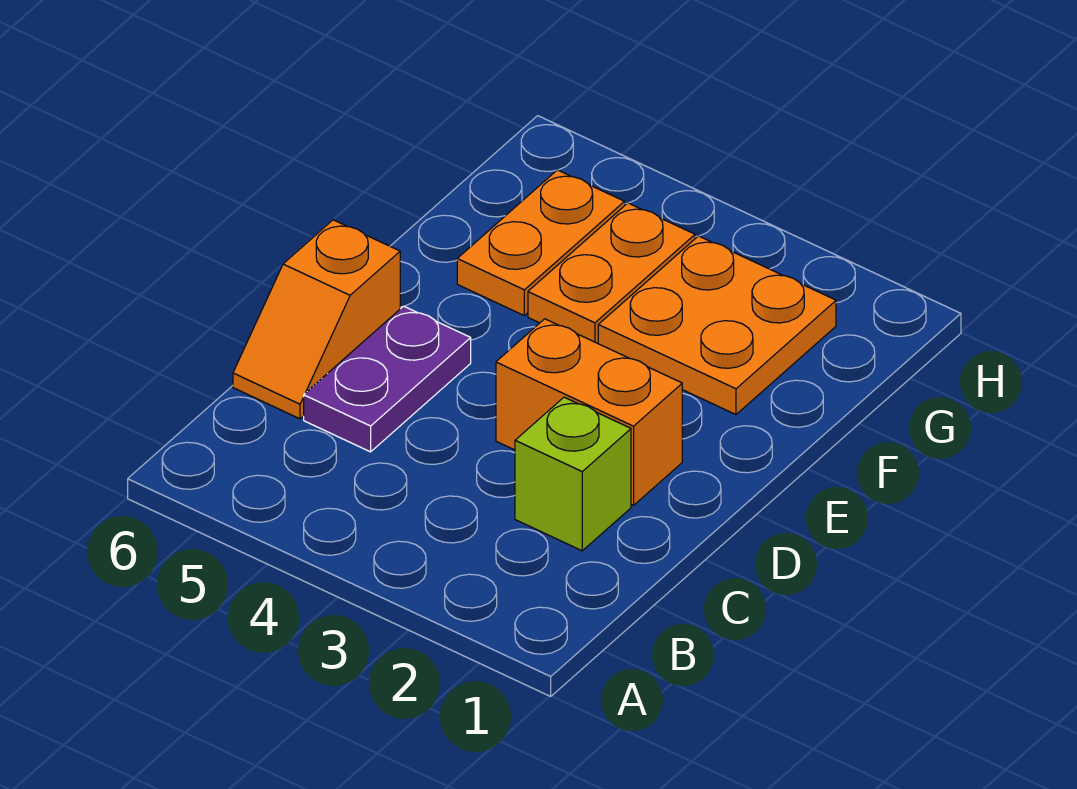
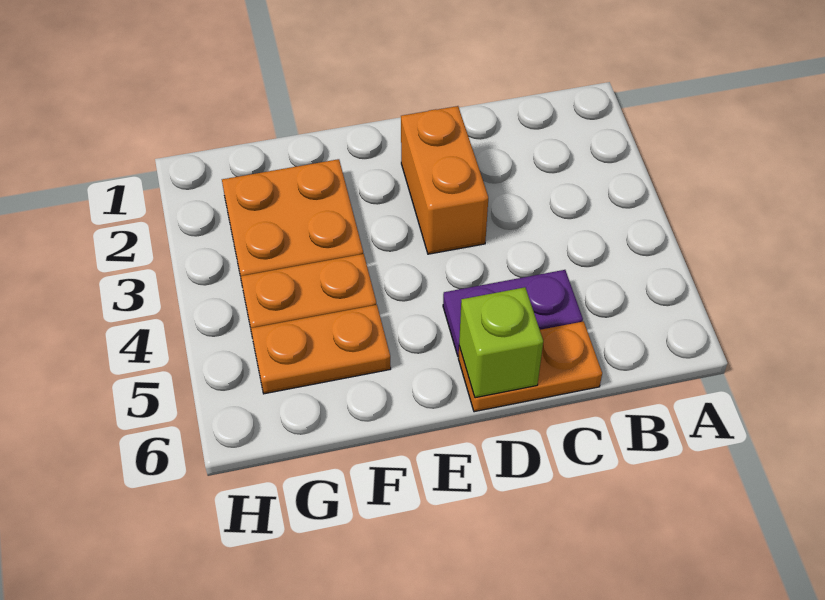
lime brick C2 level 1 -> lime brick D6 level 2
orange slope C6:D6 level 1 top D -> orange plate C6:D6 level 1

